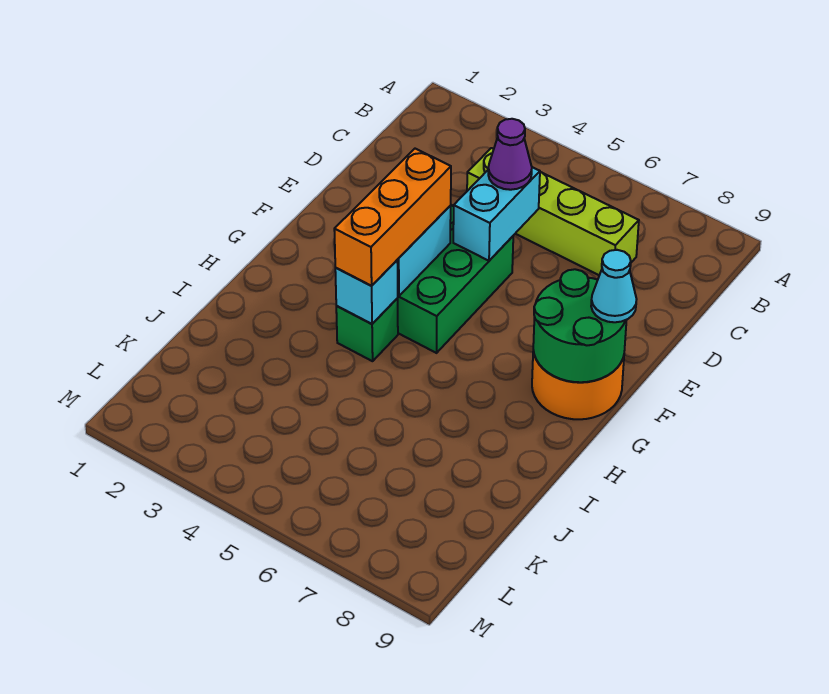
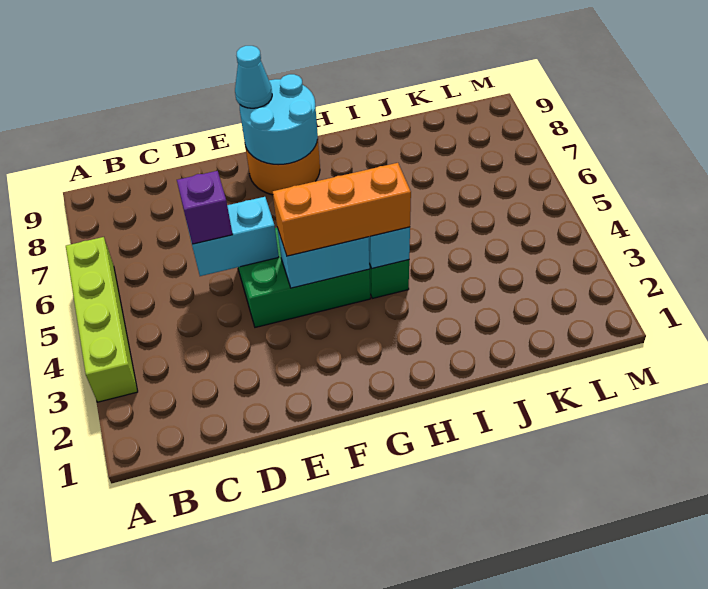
lime brick C4:C7 level 1 -> lime brick A3:A6 level 1
purple cone D5 level 3 -> purple brick D5 level 3
green round brick F8:G9 level 2 -> cyan round brick F8:G9 level 2

